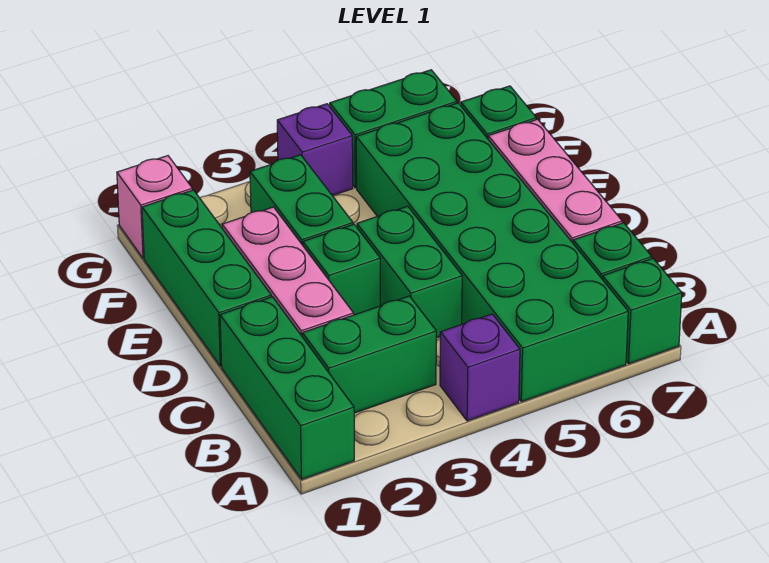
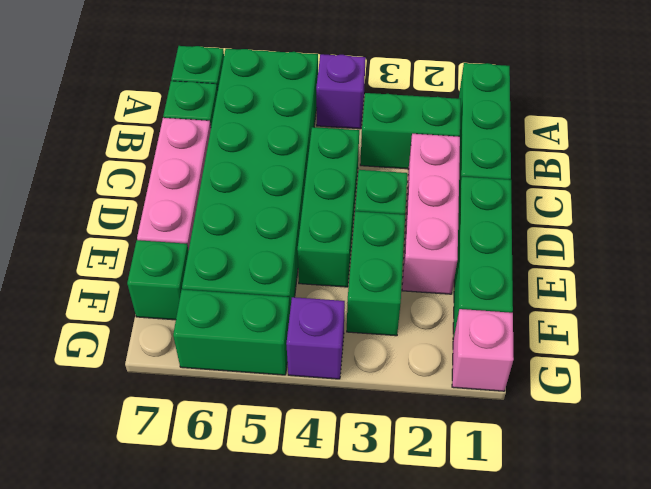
green brick C4:D4 level 1 -> green brick C4:E4 level 1

